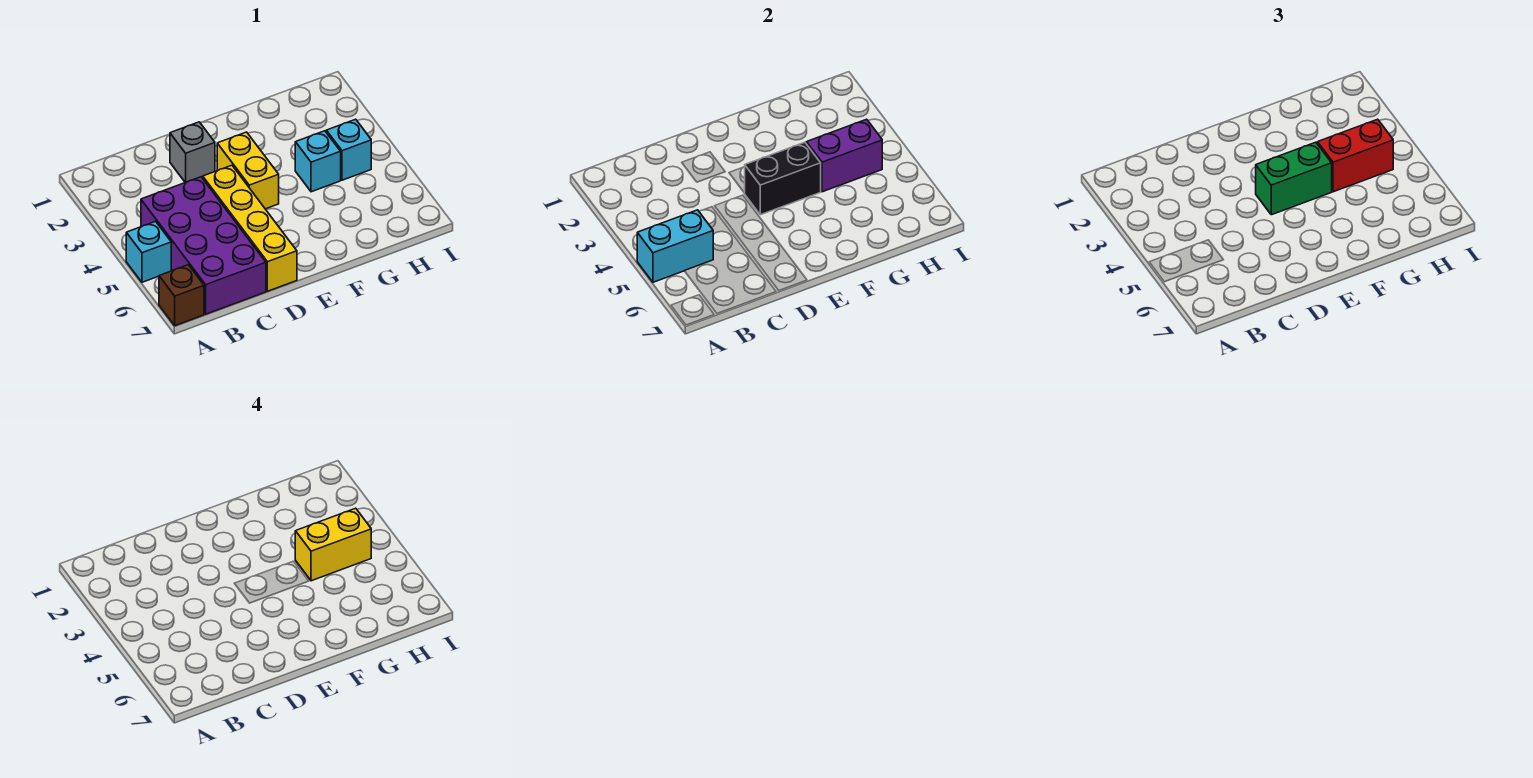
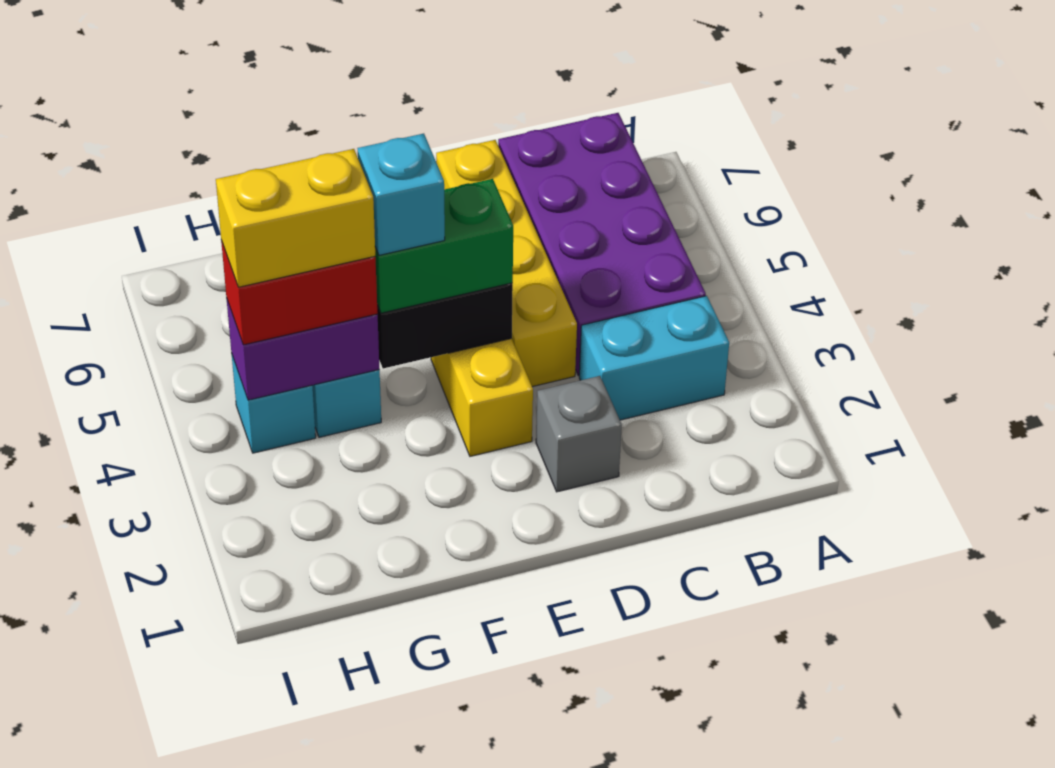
cyan brick A5 level 1 -> cyan brick F4 level 4
cyan brick A5:B5 level 2 -> cyan brick B3:C3 level 1
brown brick A7 level 1 -> none

